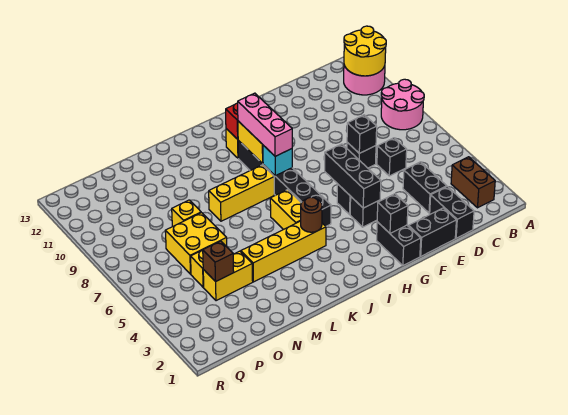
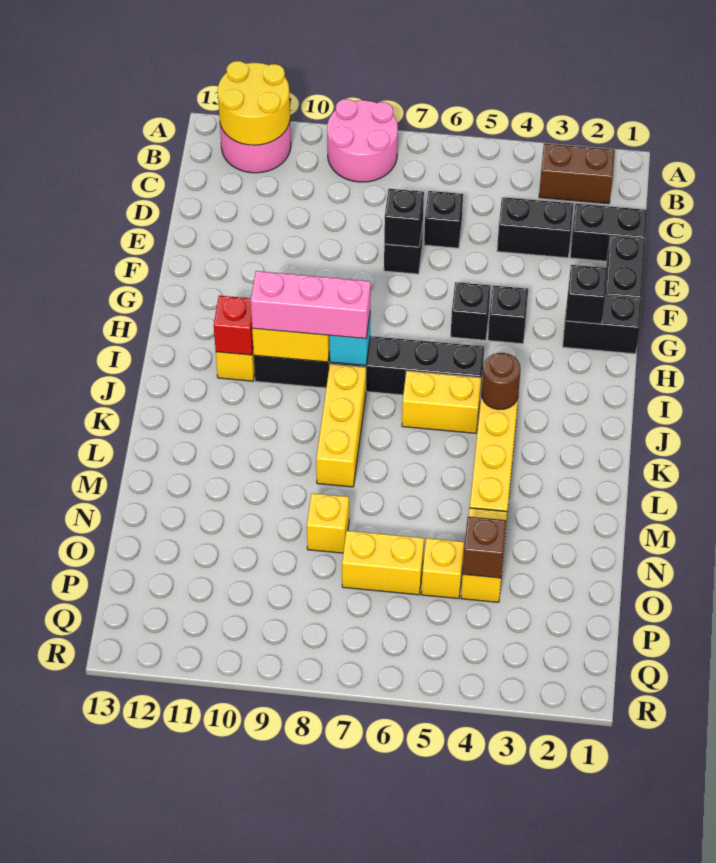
black brick G4:G6 level 2 -> none
yellow brick N6:O7 level 1 -> yellow brick O6:O7 level 1

